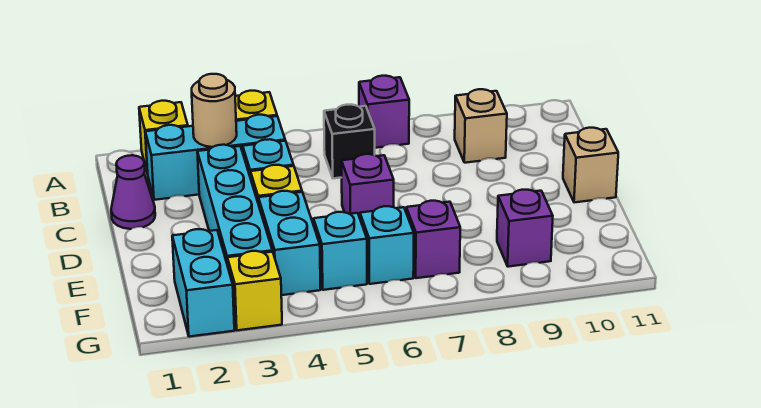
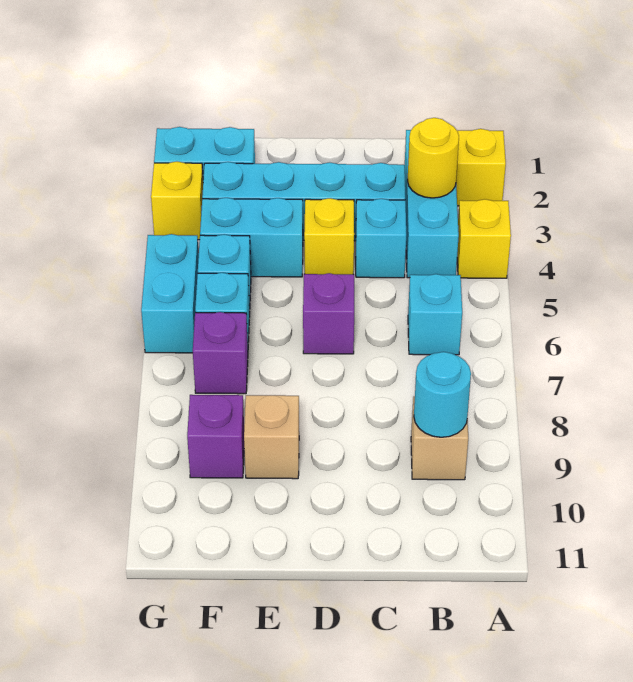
purple brick A7 level 1 -> none
tan round brick B3 level 2 -> yellow round brick B3 level 2
black brick B6 level 1 -> cyan brick B6 level 1
none -> cyan round brick B9 level 2
purple cone C1 level 1 -> none
tan brick D11 level 1 -> tan brick E9 level 1
none -> cyan brick G5:G6 level 1

